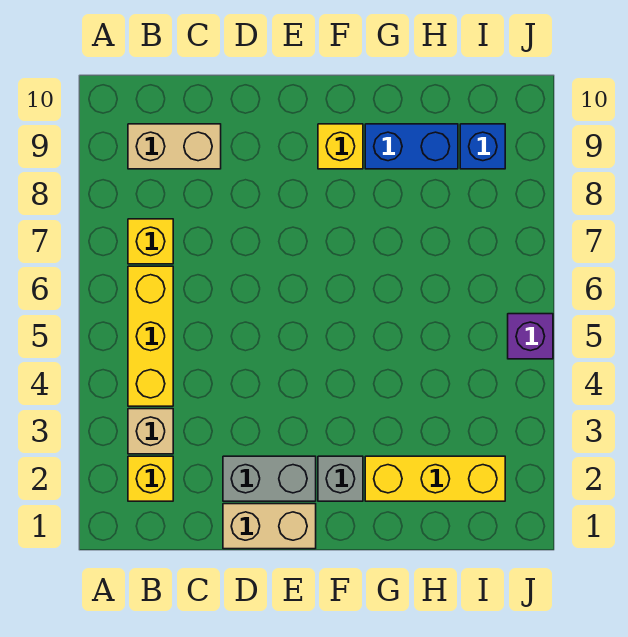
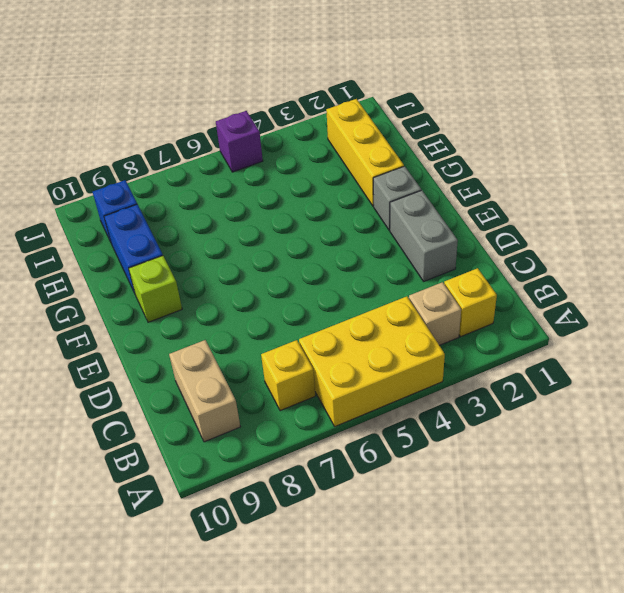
yellow brick B4:B6 level 1 -> yellow brick A4:B6 level 1
tan brick D1:E1 level 1 -> none
yellow brick F9 level 1 -> lime brick F9 level 1

